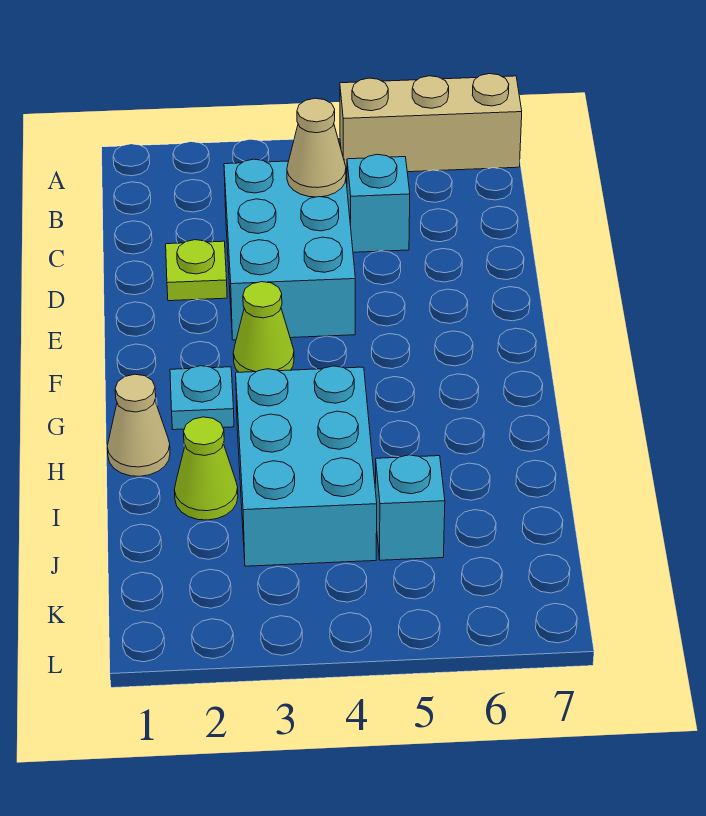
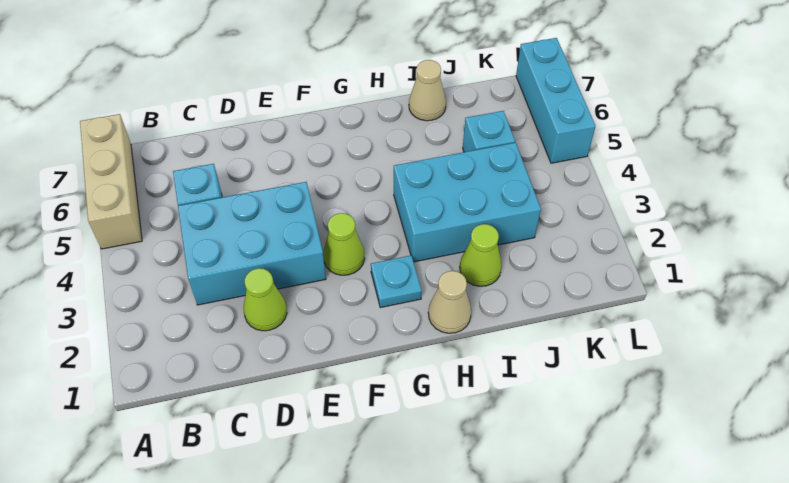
tan cone C4 level 2 -> tan cone I7 level 1
lime plate D2 level 1 -> lime cone D2 level 1
none -> cyan brick L5:L7 level 1

